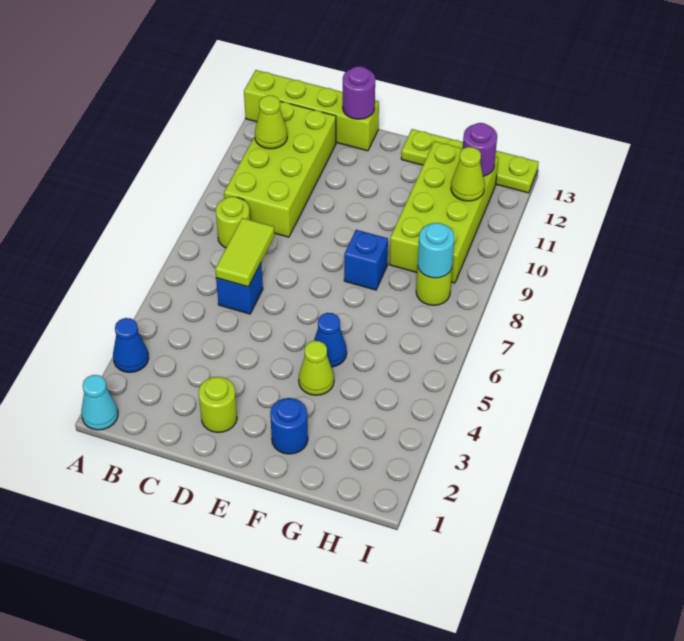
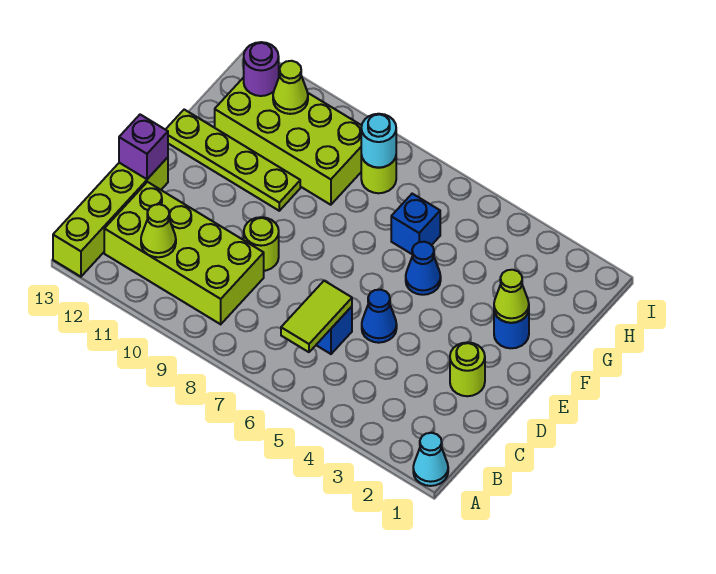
blue cone A3 level 1 -> blue cone D5 level 1
lime round brick B8 level 1 -> lime round brick D9 level 1
lime tile C6:C7 level 2 -> lime tile B6:C6 level 2
purple round brick D13 level 2 -> purple brick D13 level 2
lime cone F4 level 1 -> lime cone F2 level 2
blue brick F8 level 1 -> blue brick G6 level 1
lime plate F13:I13 level 1 -> lime plate F10:F13 level 1

